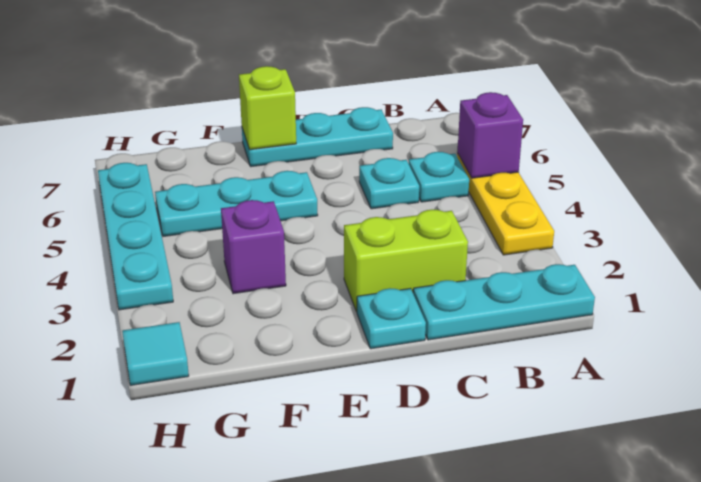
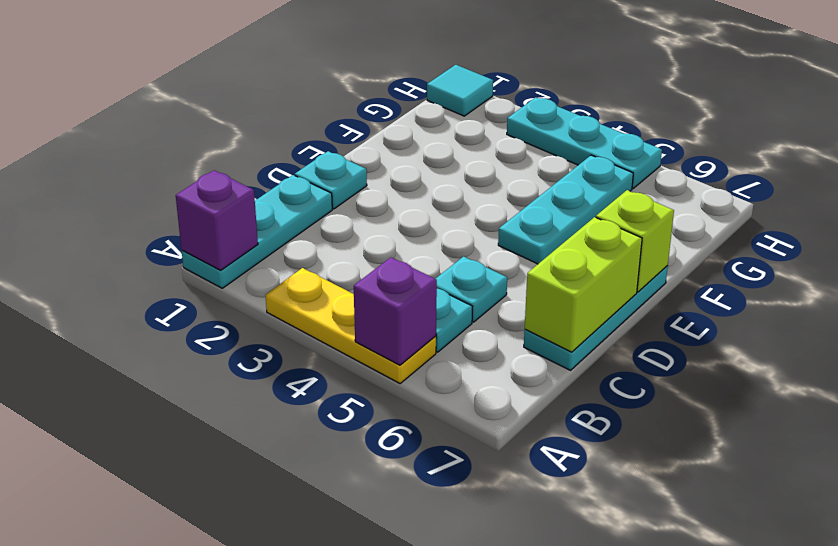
lime brick C2:D2 level 1 -> lime brick C7:D7 level 2
purple brick F3 level 1 -> purple brick A1 level 2
cyan plate H3:H6 level 1 -> cyan plate H3:H5 level 1

